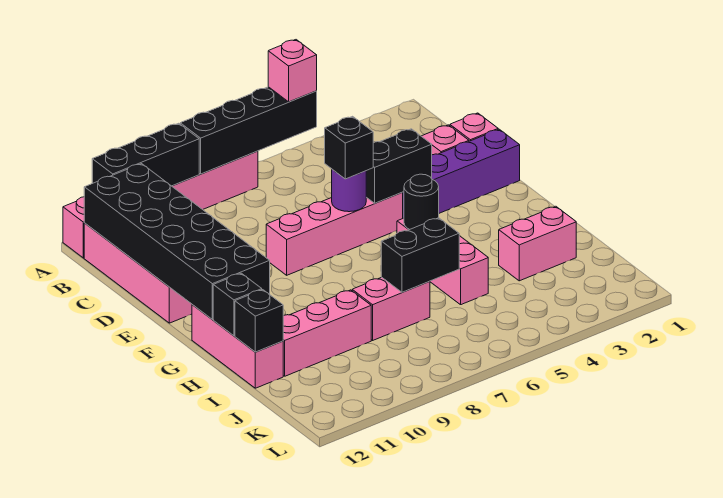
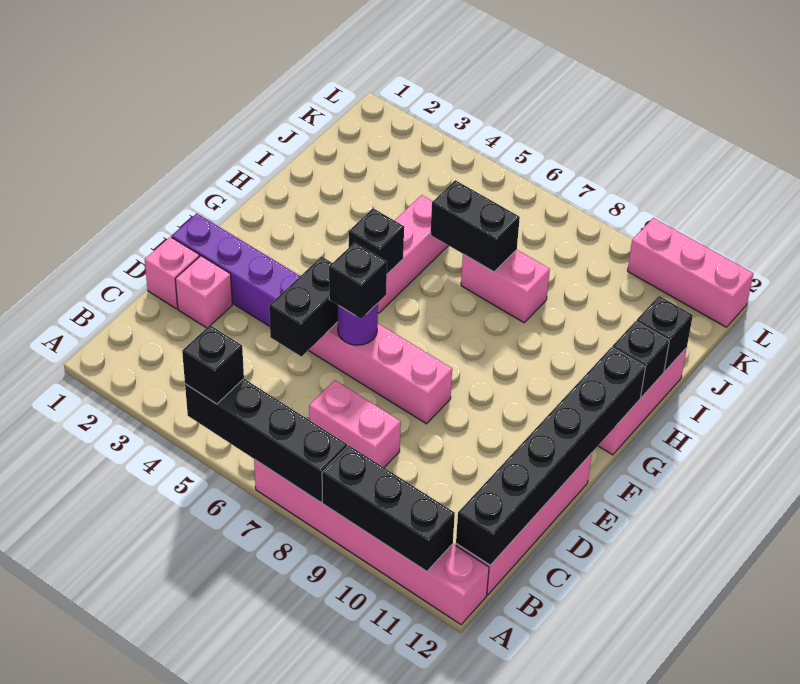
pink brick A5 level 3 -> black brick A5 level 3
black brick B11:G12 level 2 -> black brick B12:G12 level 2
black brick E4:E5 level 2 -> black brick D5:E5 level 2
black round brick G5 level 2 -> black brick G5 level 2
pink brick I2:I3 level 1 -> pink brick C7:C8 level 1
pink brick I9:I11 level 1 -> pink brick L10:L12 level 1

